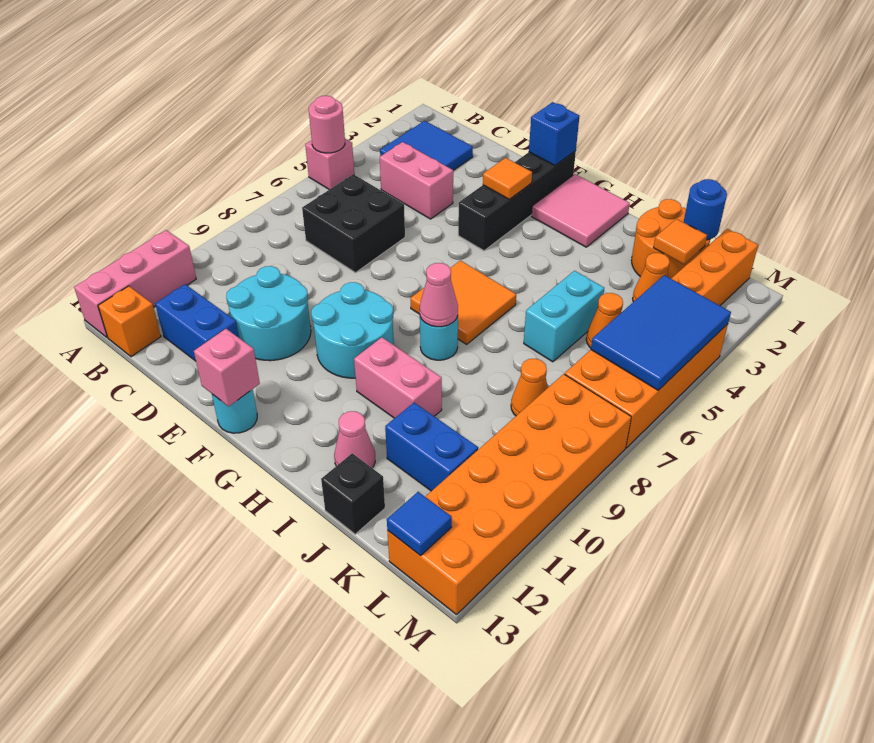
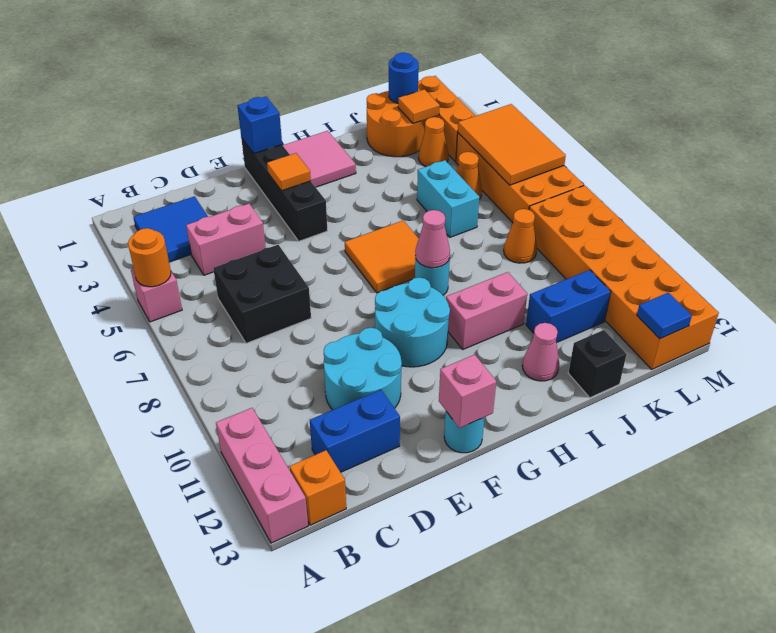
pink round brick A5 level 2 -> orange round brick A5 level 2
blue tile L4:M6 level 2 -> orange tile L4:M6 level 2

